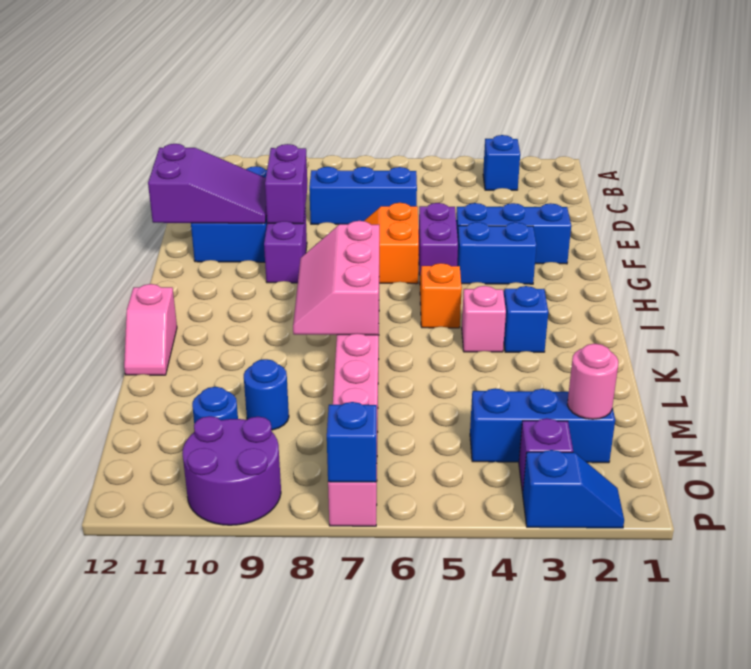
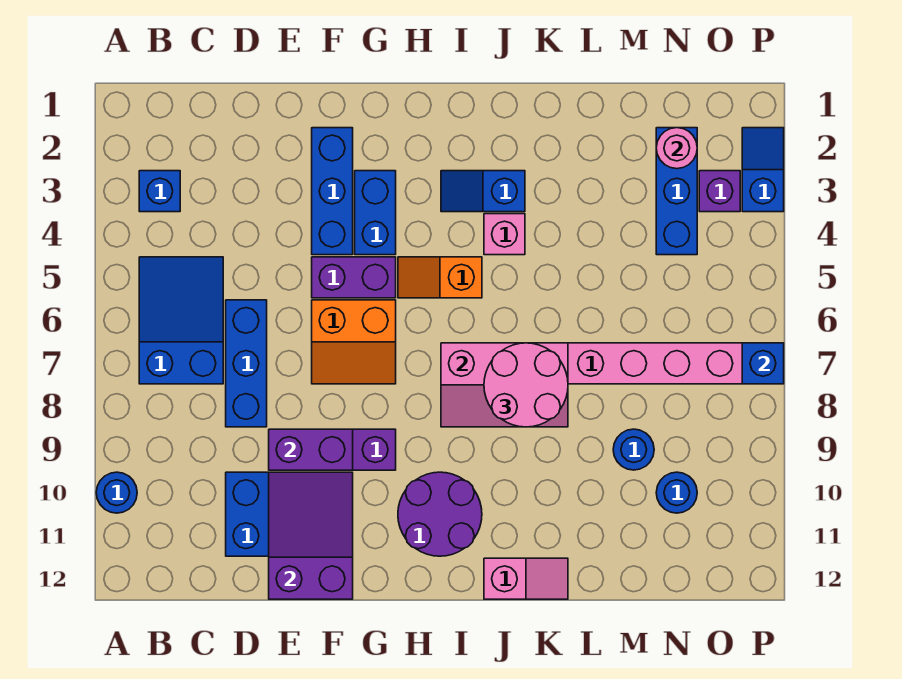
none -> blue round brick A10 level 1
none -> blue slope B5:C7 level 1 top 7
none -> pink round brick J7:K8 level 3
purple round brick O9:P10 level 1 -> purple round brick H10:I11 level 1

